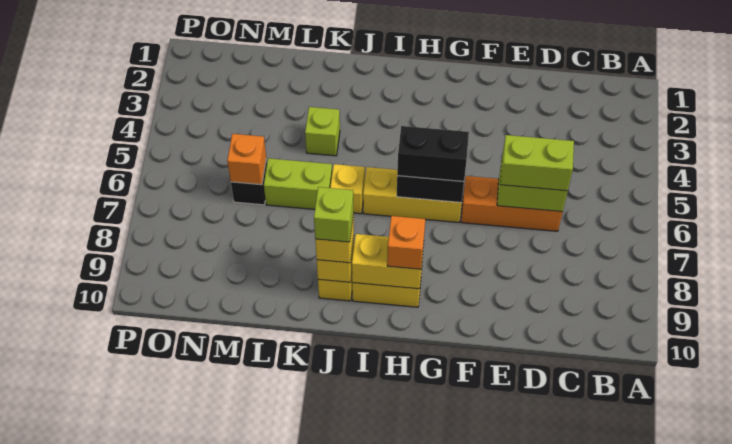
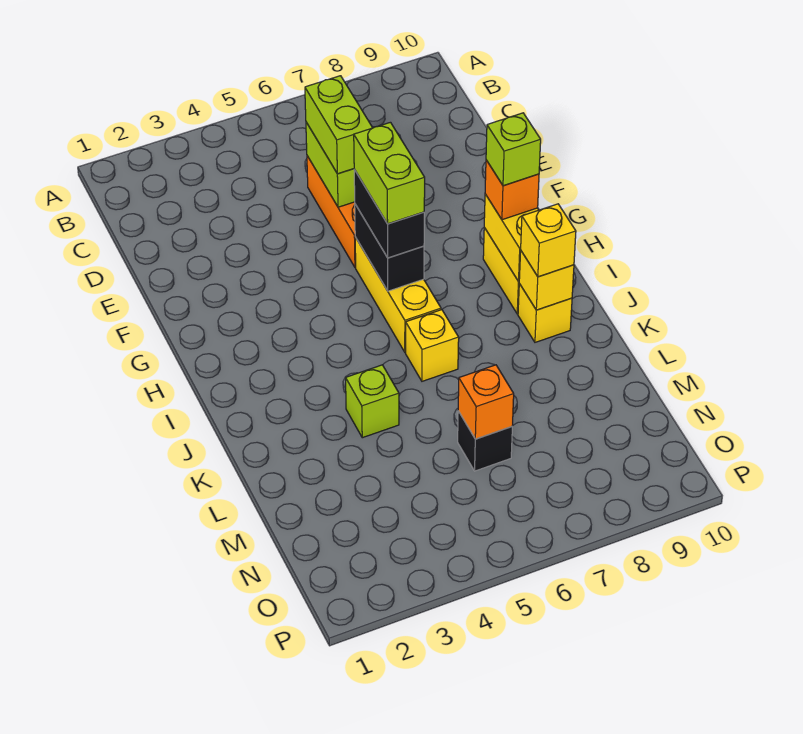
lime brick J9 level 4 -> lime brick H9 level 4
lime brick K6:L6 level 1 -> lime brick G6:H6 level 4

